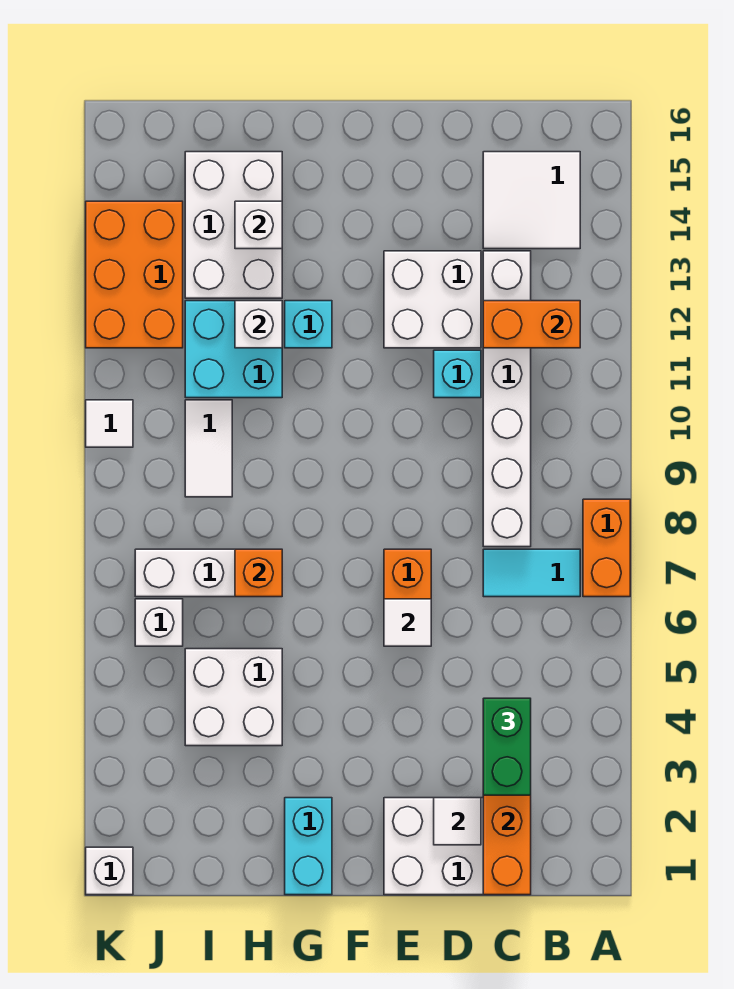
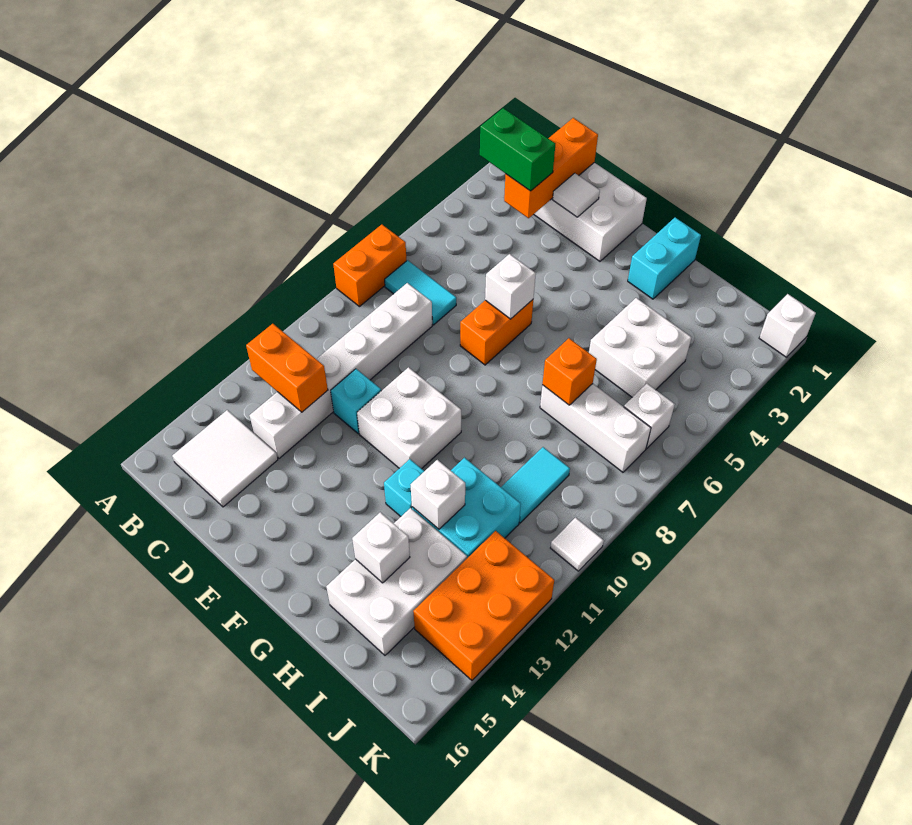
green brick C3:C4 level 3 -> green brick B3:C3 level 3
white brick D12:E13 level 1 -> white brick E10:F11 level 1
white tile E6 level 2 -> white brick E6 level 2
white tile I9:I10 level 1 -> cyan tile I9:I10 level 1

